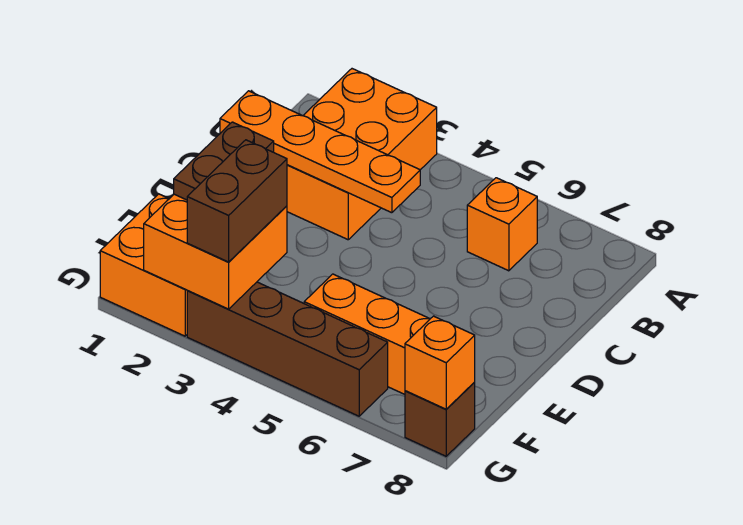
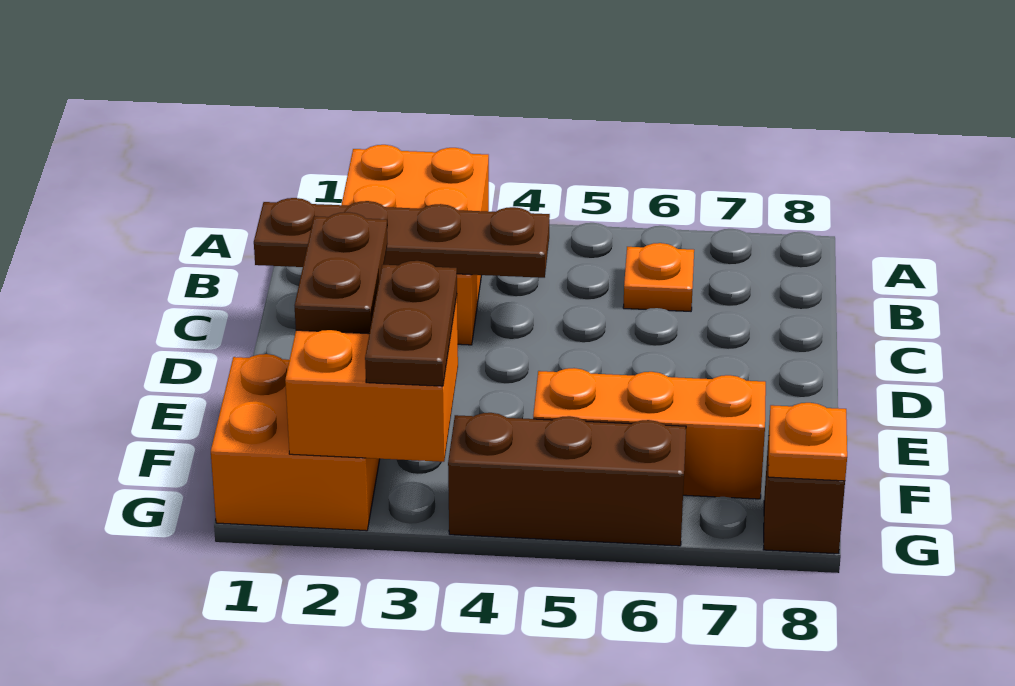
orange brick B6 level 1 -> orange plate B6 level 1
orange plate C1:C4 level 2 -> brown plate C1:C4 level 2
brown brick F3:G3 level 3 -> brown plate F3:G3 level 3
brown brick G3:G6 level 1 -> brown brick G4:G6 level 1
orange brick G8 level 2 -> orange plate G8 level 2

